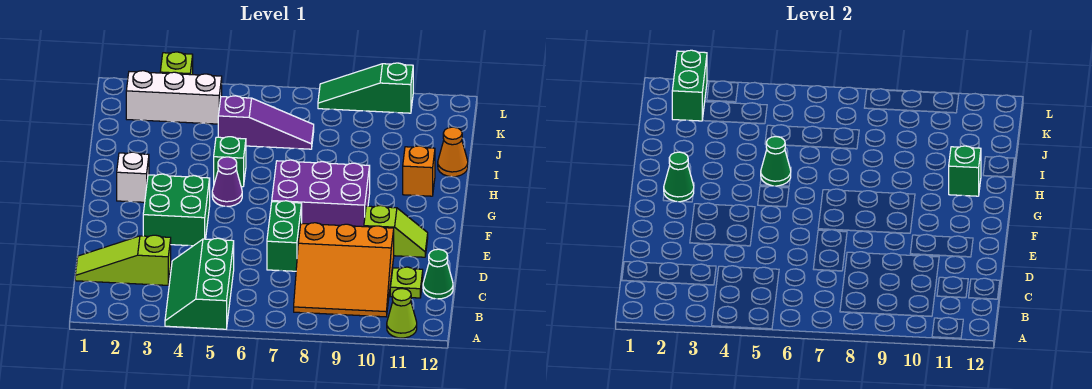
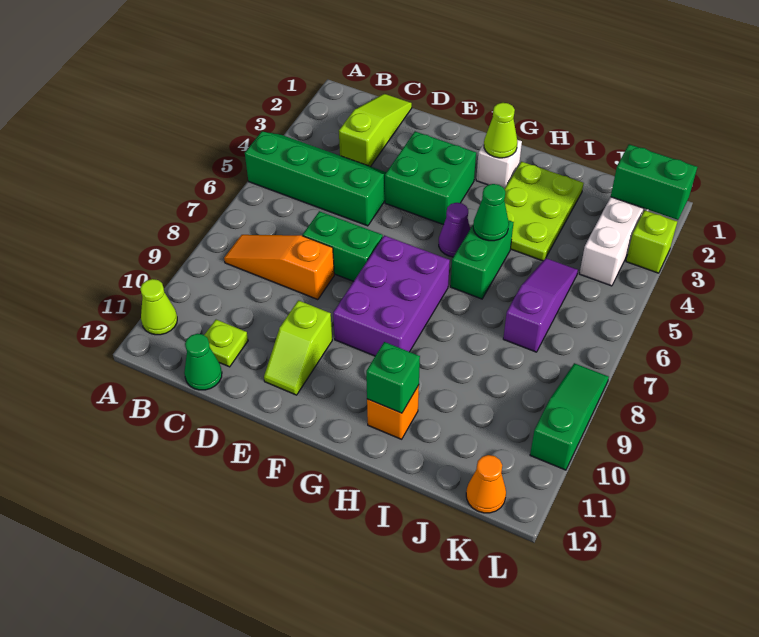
green slope A4:C5 level 1 top 5 -> green slope A4:D5 level 1 top 5
orange slope B8:D10 level 1 top D -> orange slope B8:D8 level 1 top D
green cone G2 level 2 -> lime cone G2 level 2
none -> lime plate H2:I4 level 1
green brick H5 level 1 -> green brick H5:H6 level 1
orange cone I12 level 1 -> orange cone K12 level 1
purple slope J5:J7 level 1 top 5 -> purple slope J5:J7 level 1 top 7

